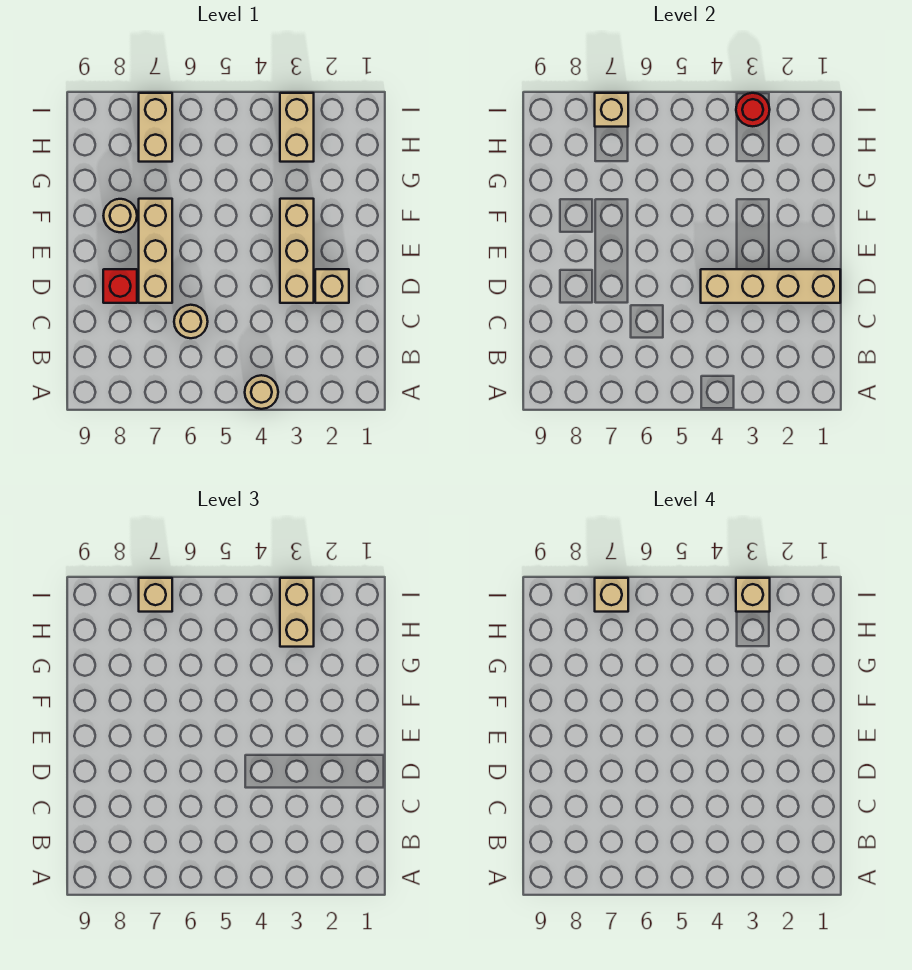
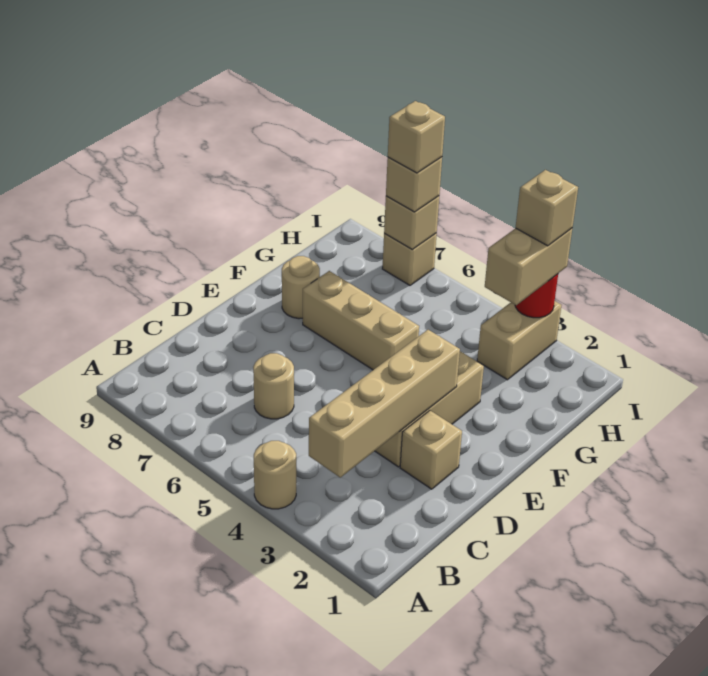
tan brick D1:D4 level 2 -> tan brick B3:E3 level 2
tan brick D7:F7 level 1 -> tan brick F5:F7 level 1
red brick D8 level 1 -> none
tan brick H7:I7 level 1 -> tan brick I7 level 1

